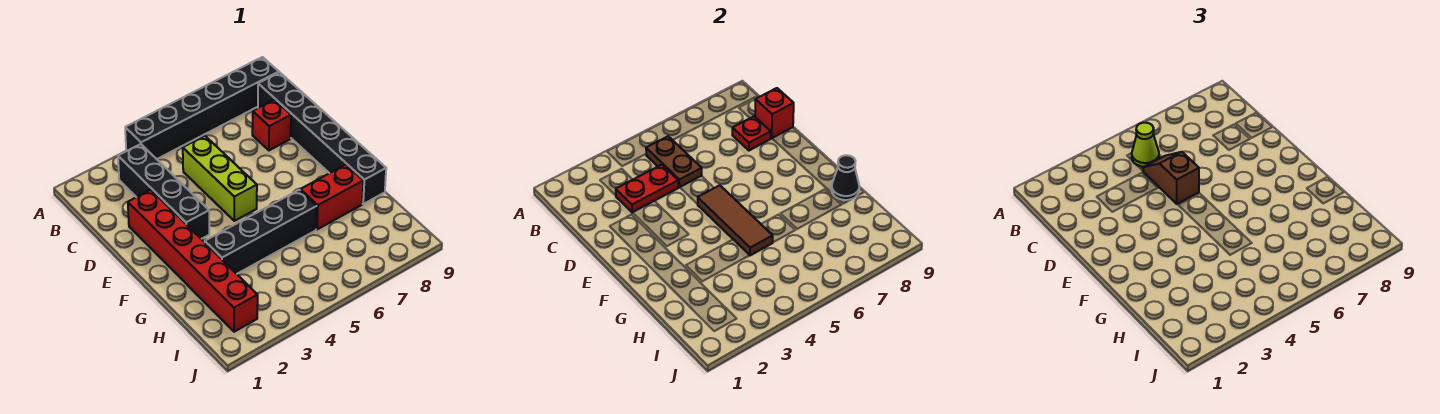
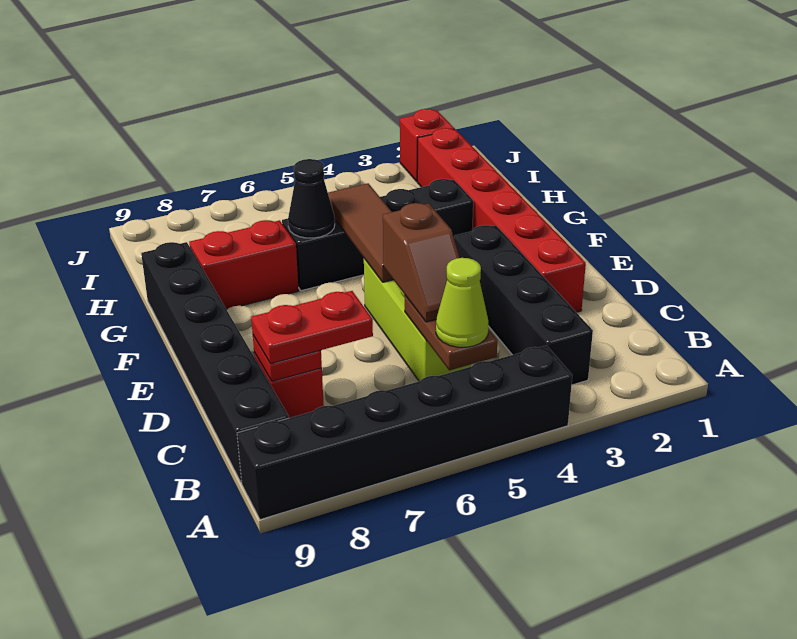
red plate C3:C4 level 2 -> red plate C7:C8 level 3
red brick C9 level 2 -> red brick J2 level 1
black cone G9 level 2 -> black cone G6 level 2

